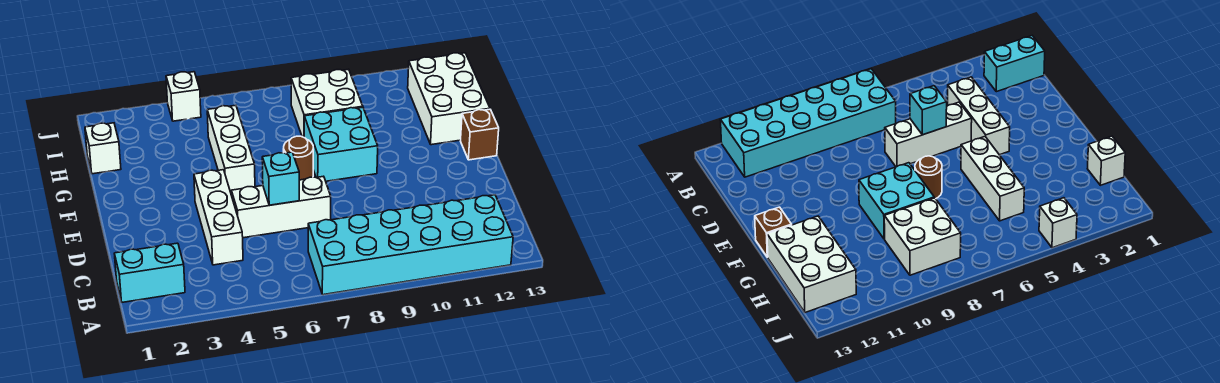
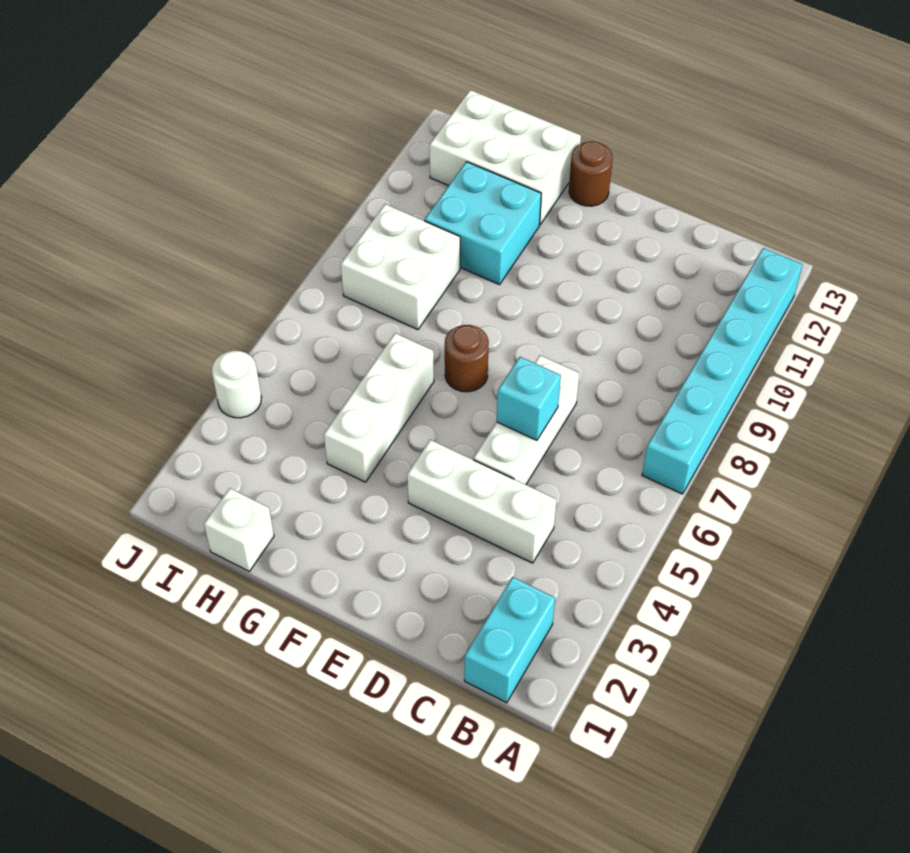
cyan brick A7:B12 level 1 -> cyan brick A7:A12 level 1
white brick F5:H5 level 1 -> white brick G4:G6 level 1
cyan brick F8:G9 level 1 -> cyan brick G10:H11 level 1
brown brick F13 level 1 -> brown round brick F13 level 1
white brick J4 level 1 -> white round brick J4 level 1

